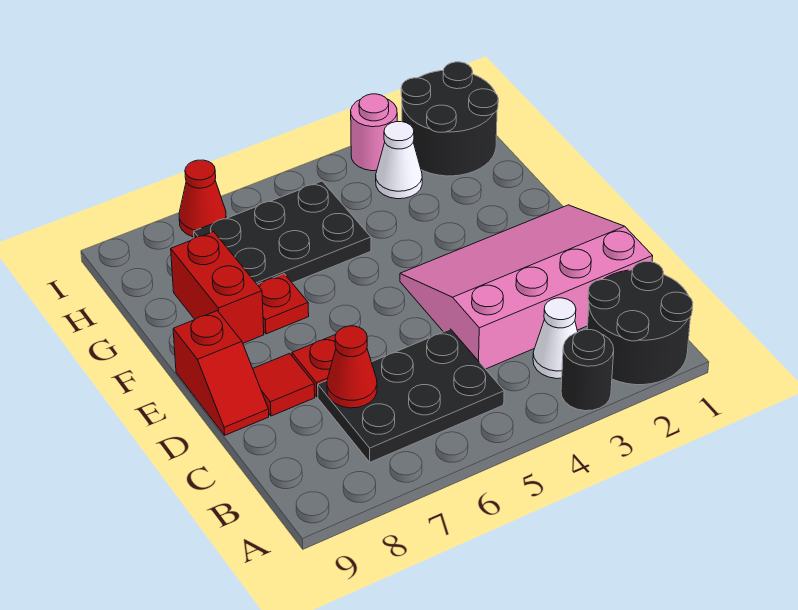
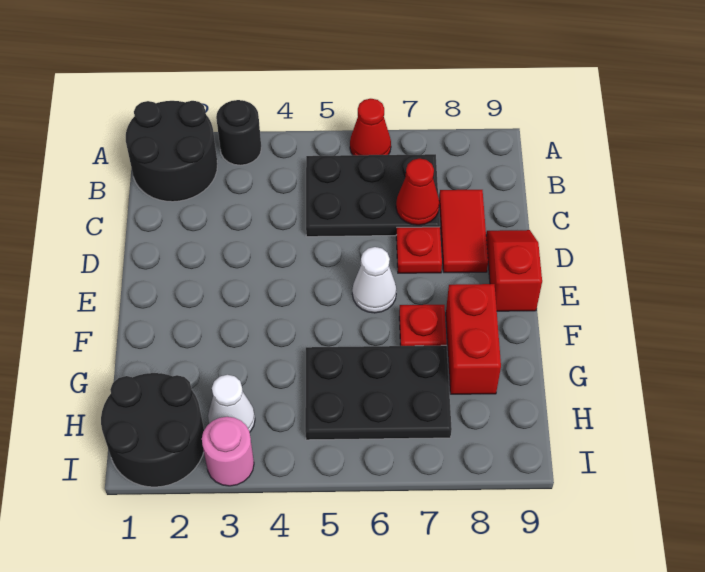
white cone B3 level 1 -> white cone E6 level 1
pink slope C1:E4 level 1 top C -> none
red tile D8 level 1 -> red tile C8:D8 level 1
red cone I7 level 1 -> red cone A6 level 1

